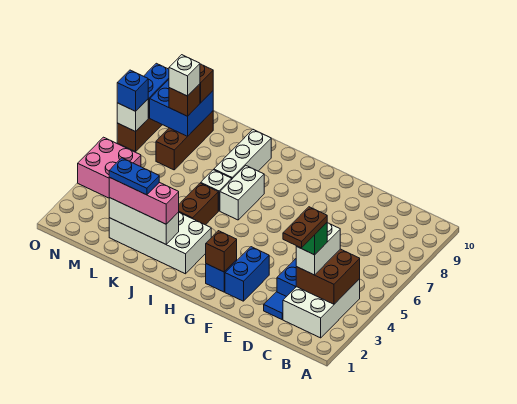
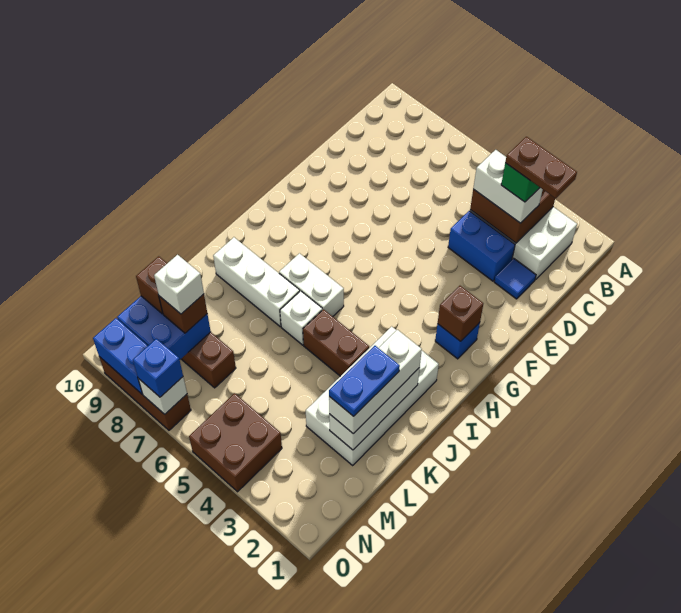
blue brick F2:F3 level 1 -> none
pink brick J2:L2 level 3 -> white brick J2:L2 level 3
pink brick N4:O5 level 1 -> brown brick N4:O5 level 1

